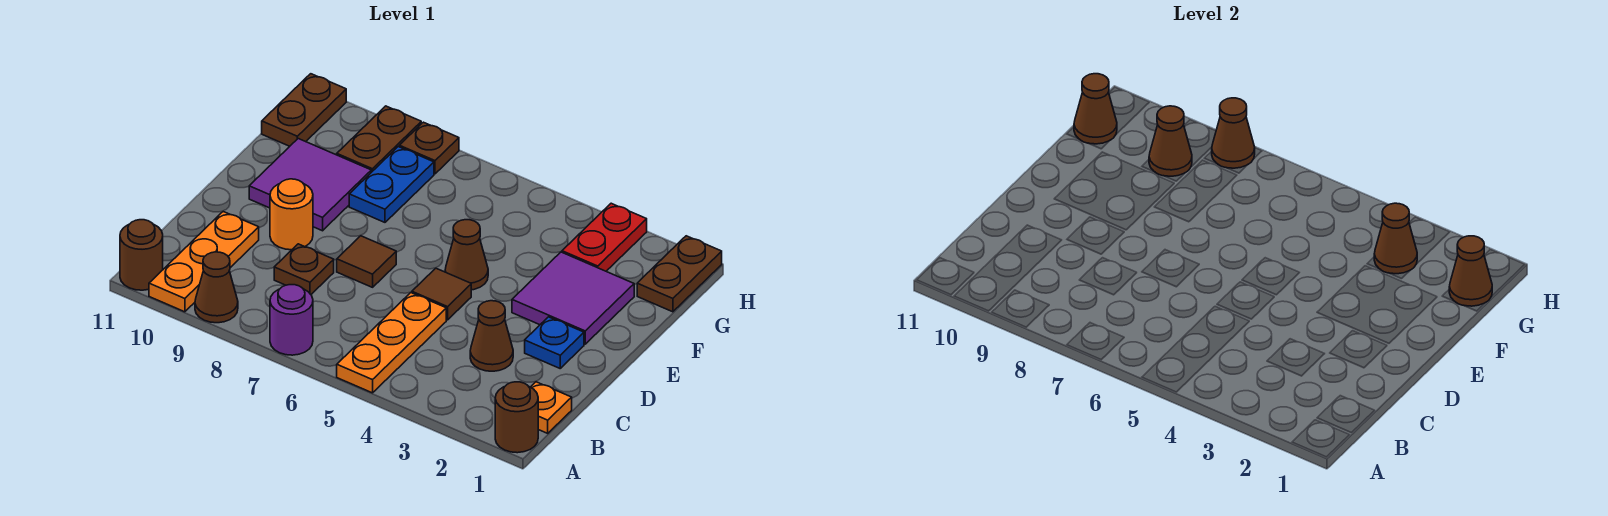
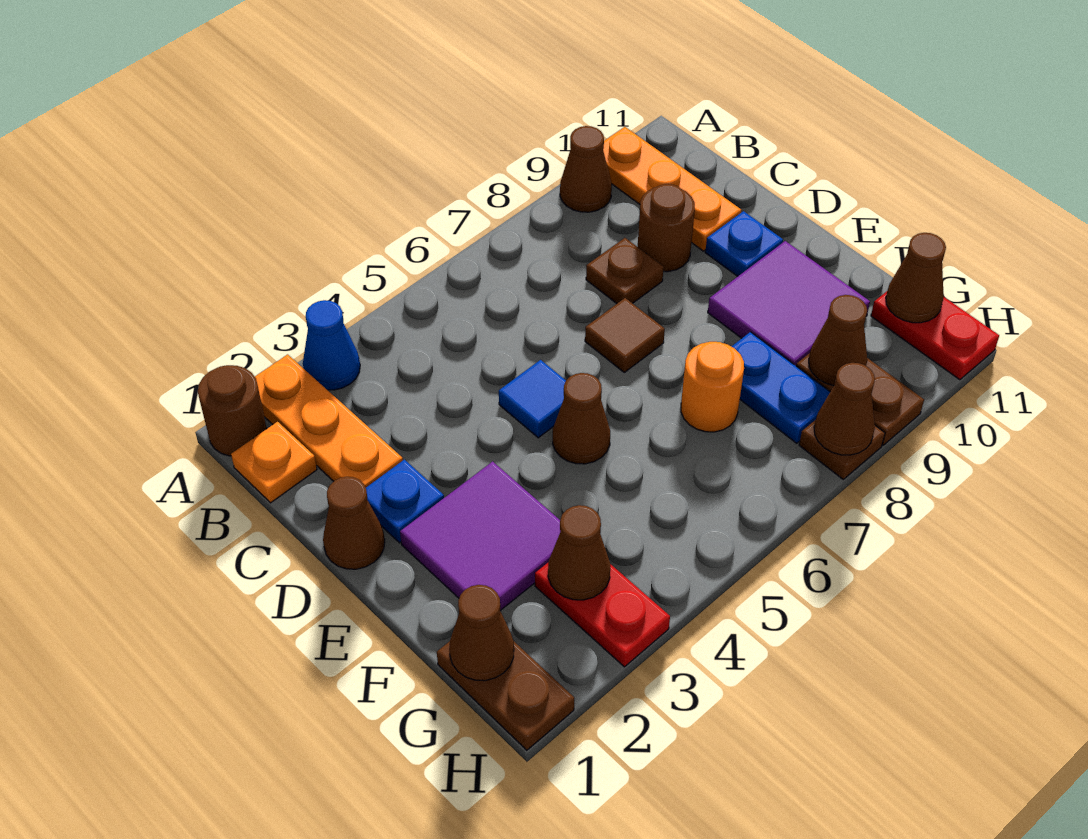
none -> blue cone A3 level 1
orange plate A5:C5 level 1 -> orange plate A2:C2 level 1
purple round brick A7 level 1 -> none
brown round brick A11 level 1 -> brown round brick C9 level 1
brown cone C3 level 1 -> brown cone D1 level 1
brown tile D5 level 1 -> blue tile D5 level 1
orange round brick D9 level 1 -> orange round brick F7 level 1
none -> blue plate D10 level 1
brown plate G11:H11 level 1 -> red plate G11:H11 level 1

